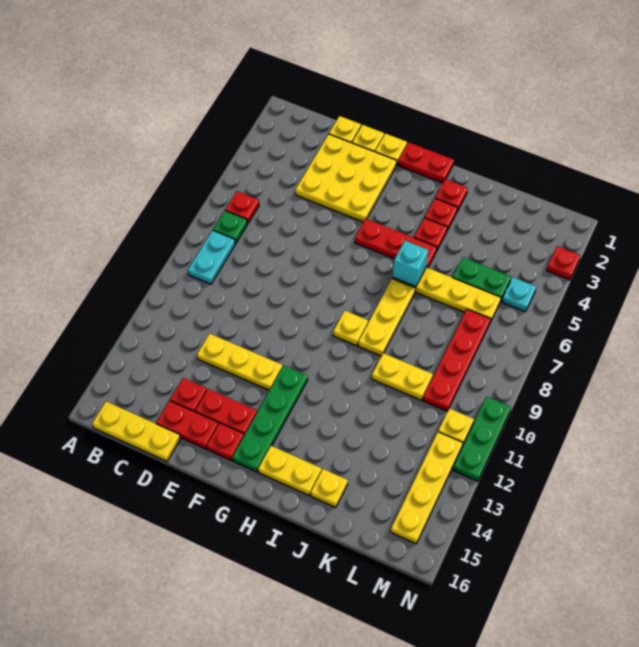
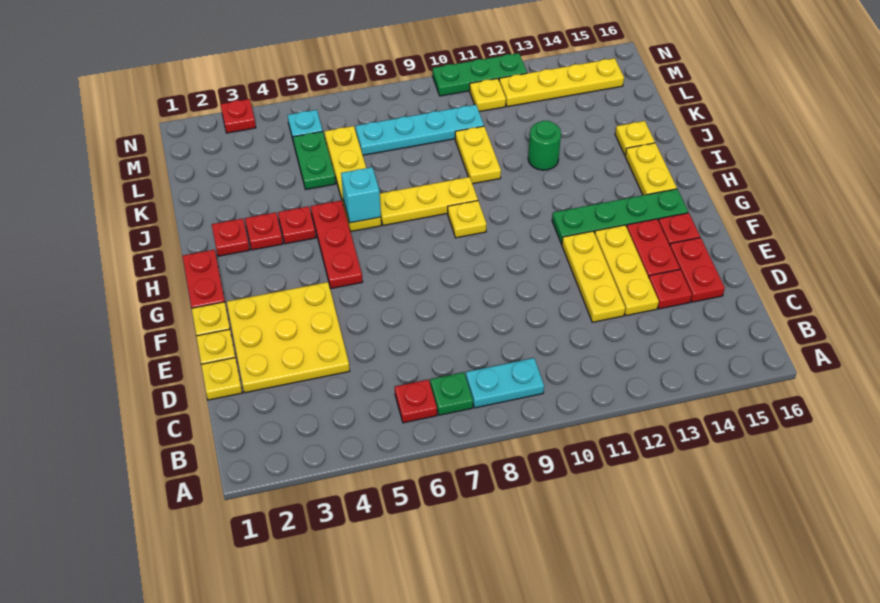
yellow plate B16:D16 level 1 -> yellow plate D13:F13 level 1
none -> green round brick J12 level 1
red plate L7:L10 level 1 -> cyan plate L7:L10 level 1

